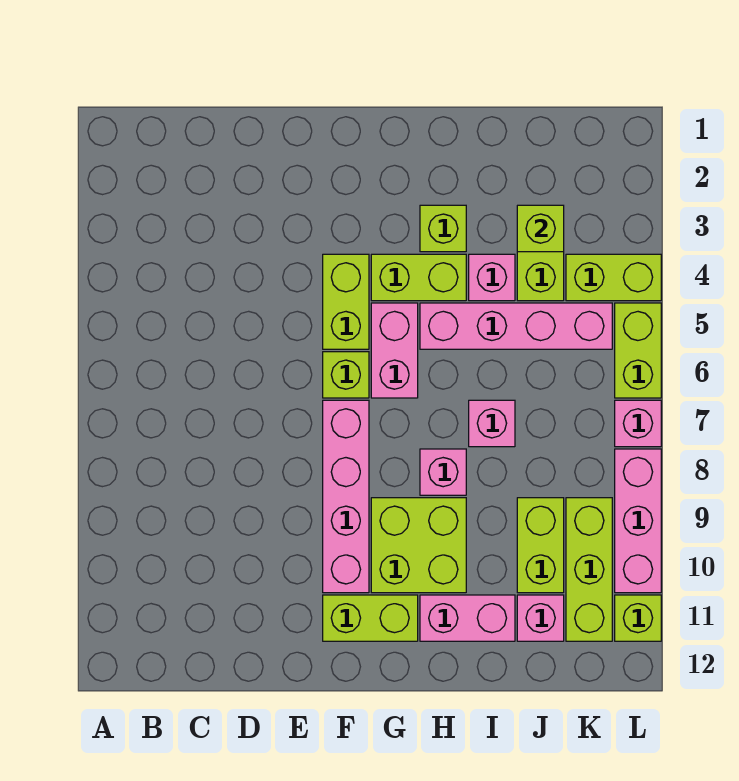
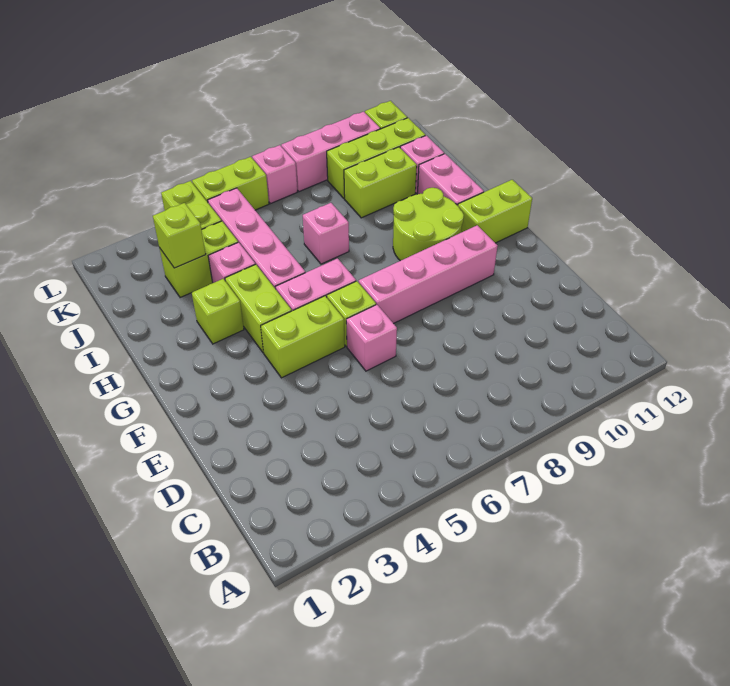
lime brick F11:G11 level 1 -> lime brick G11:G12 level 1
lime brick G9:H10 level 1 -> lime round brick G9:H10 level 1
pink brick H8 level 1 -> pink brick E6 level 1

